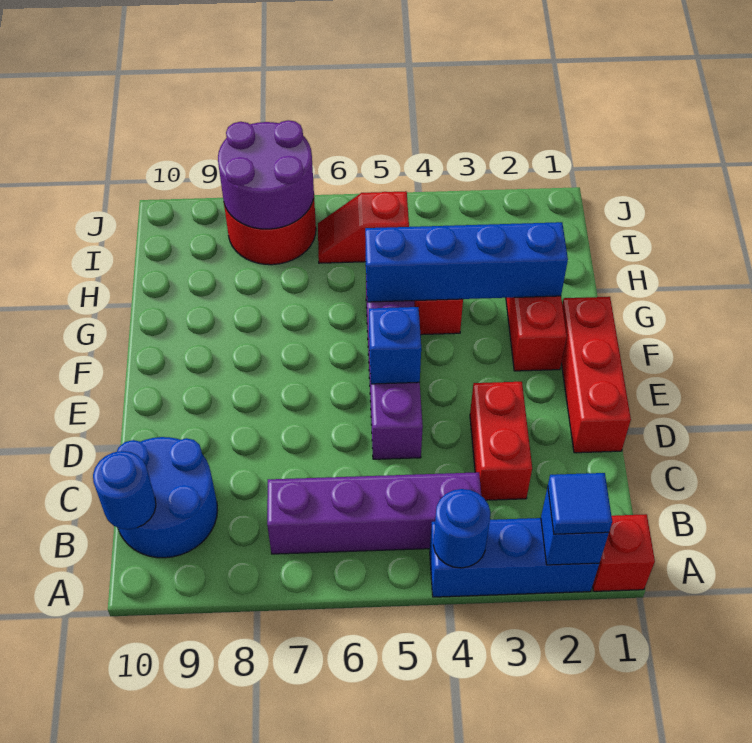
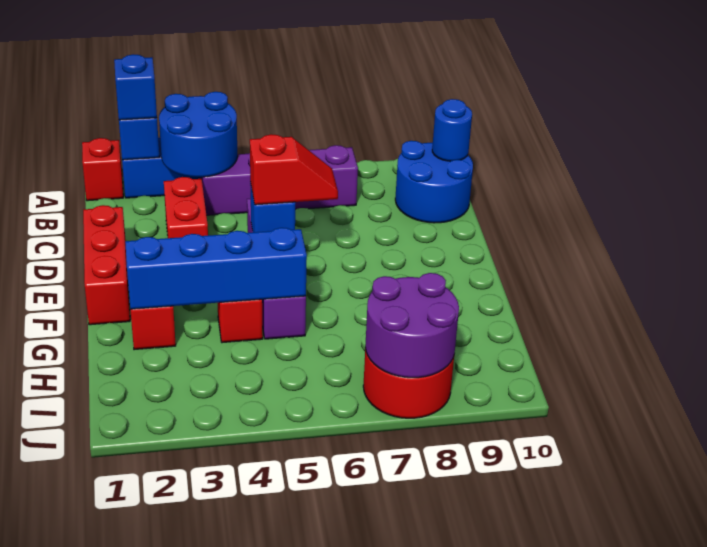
blue tile A2 level 3 -> blue brick A2 level 3
blue round brick A4 level 2 -> blue round brick A3:B4 level 2
red slope I5:I6 level 1 top 5 -> red slope E5:E6 level 3 top 5

